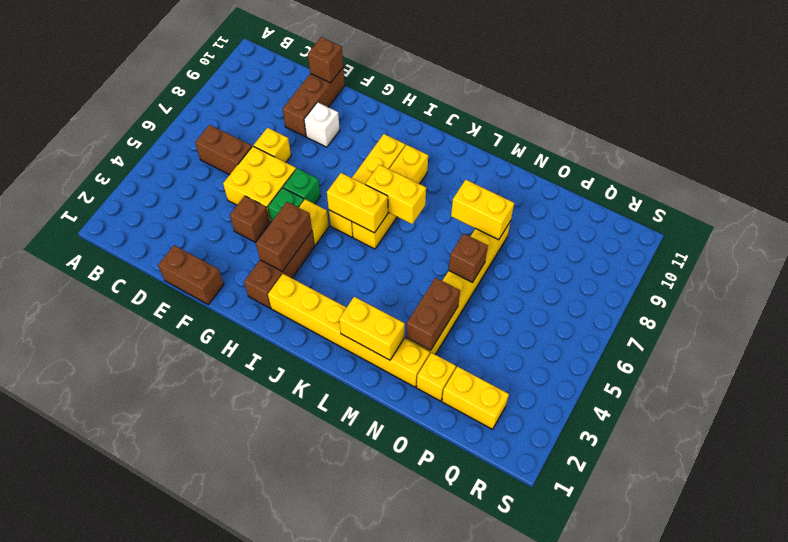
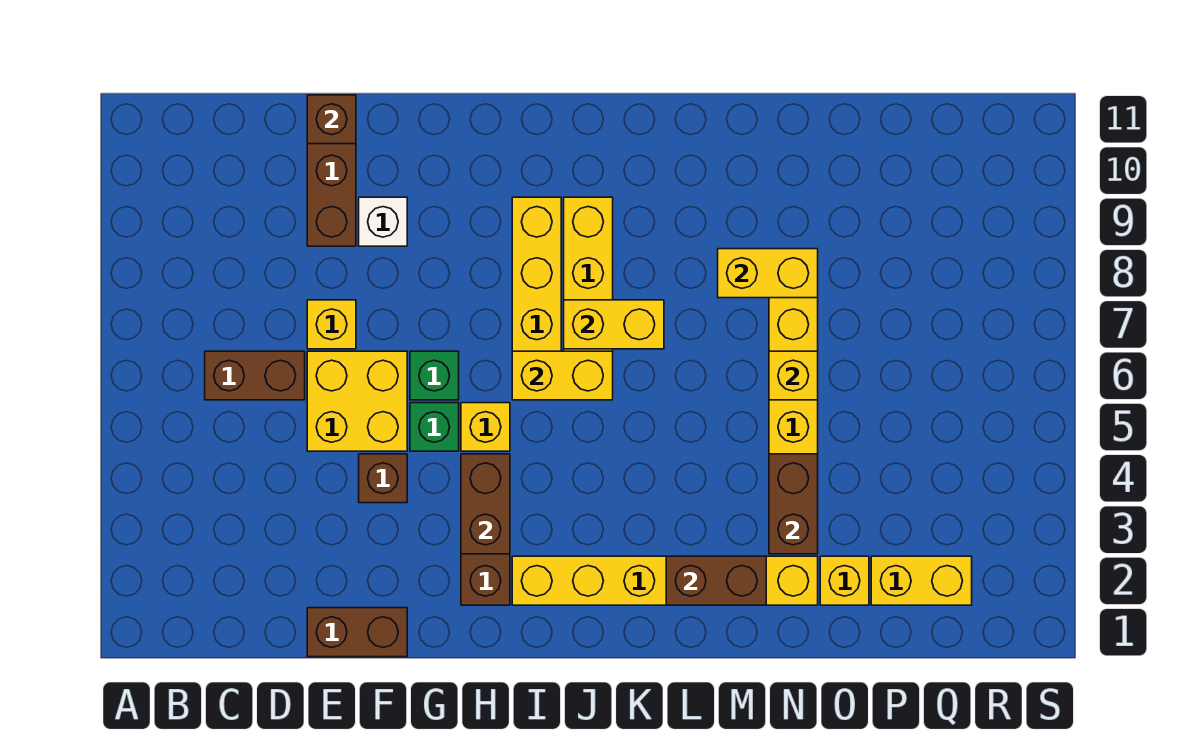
yellow brick L2:M2 level 2 -> brown brick L2:M2 level 2
brown brick N6 level 2 -> yellow brick N6 level 2

